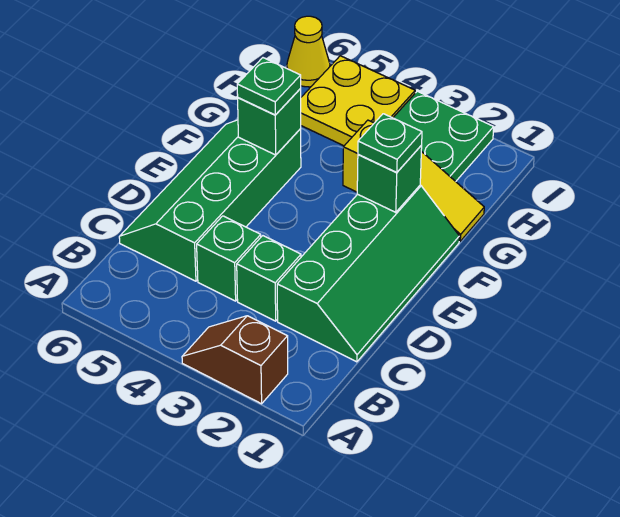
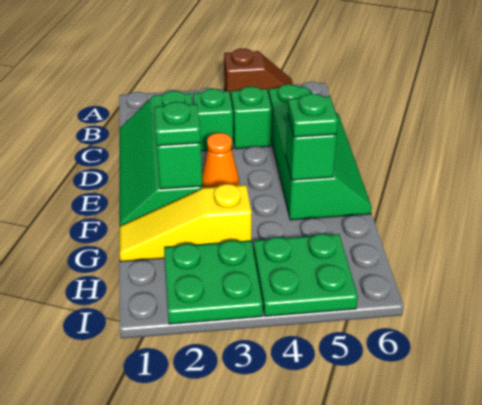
brown slope A2:A3 level 1 top 2 -> brown slope A4:A5 level 1 top 4
none -> orange cone E3 level 1
yellow plate H4:I5 level 1 -> green plate H4:I5 level 1
yellow cone I6 level 1 -> none

